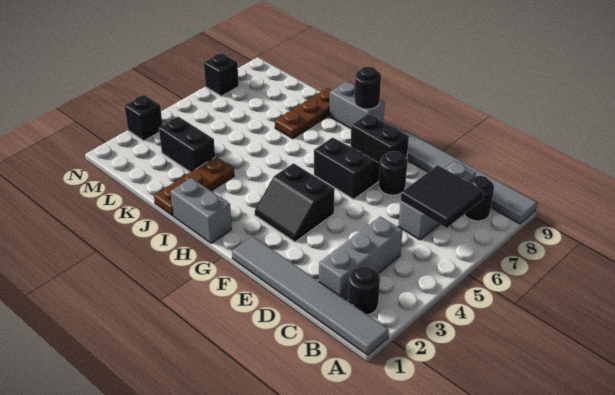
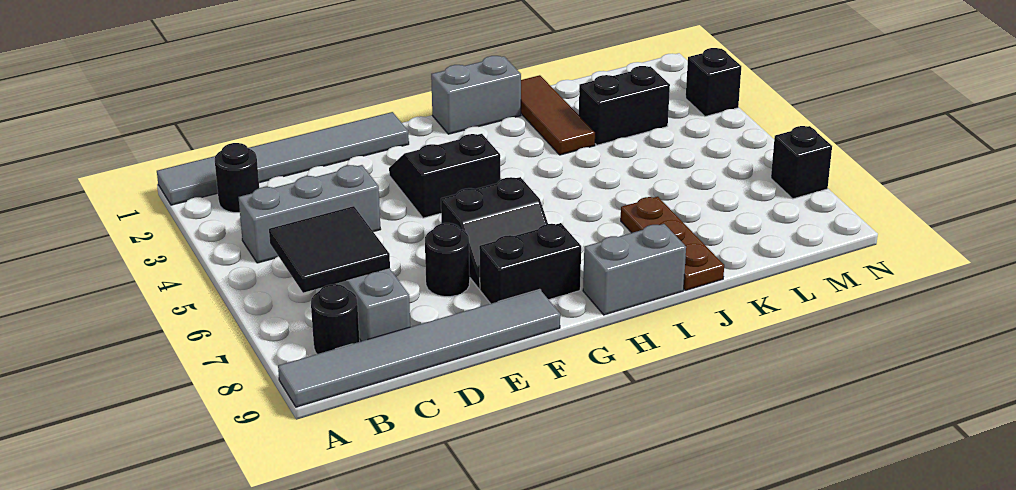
grey brick C2:C4 level 1 -> grey brick B4:D4 level 1
black round brick H9 level 2 -> none
brown plate J1:J3 level 1 -> brown tile J1:J3 level 1

